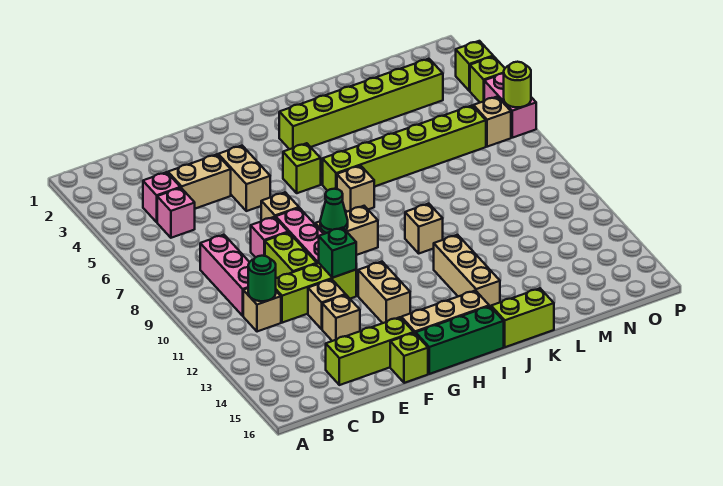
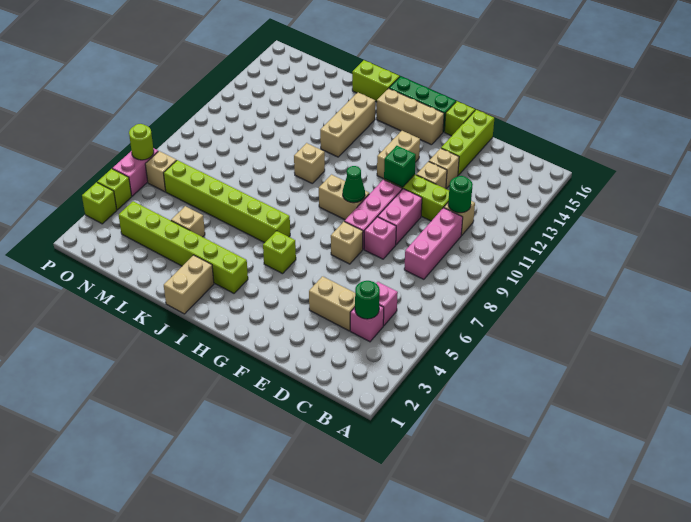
none -> green round brick C4 level 2
lime brick D15:F15 level 1 -> lime brick E14:E16 level 1
lime brick E9:E10 level 1 -> pink brick E9:E10 level 1
tan brick F4:F5 level 1 -> tan brick J1:J2 level 1
tan brick I7 level 1 -> tan brick L4 level 1

